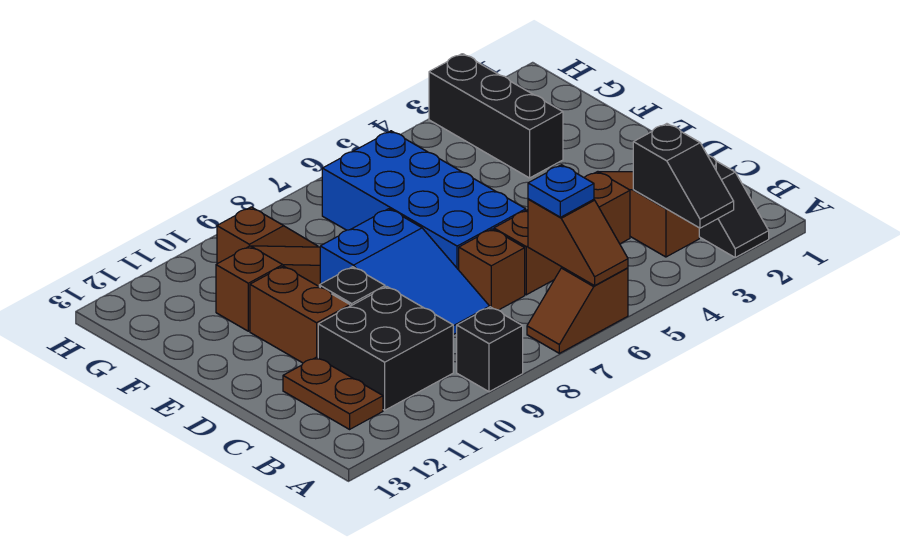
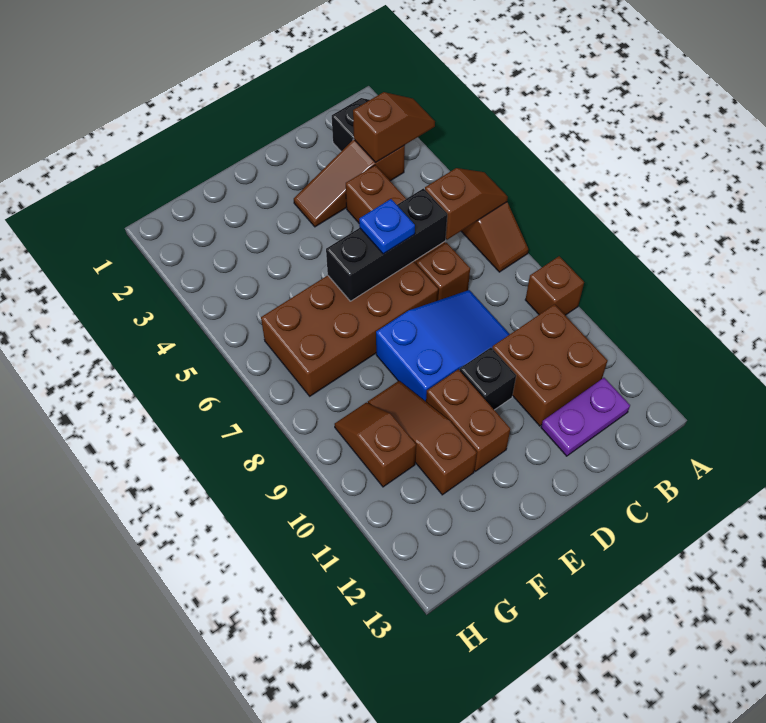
black slope A3:B3 level 2 top B -> brown slope A3:B3 level 2 top B
black brick A9 level 1 -> brown brick A9 level 1
blue plate B6 level 3 -> blue plate D6 level 3
black brick B10:C11 level 1 -> brown brick B10:C11 level 1
brown plate B12:C12 level 1 -> purple plate B12:C12 level 1
blue brick D6:G7 level 1 -> brown brick D6:G7 level 1
brown brick D11:E11 level 1 -> brown brick E10:E11 level 1
black brick F3:H3 level 1 -> black brick C6:E6 level 2

